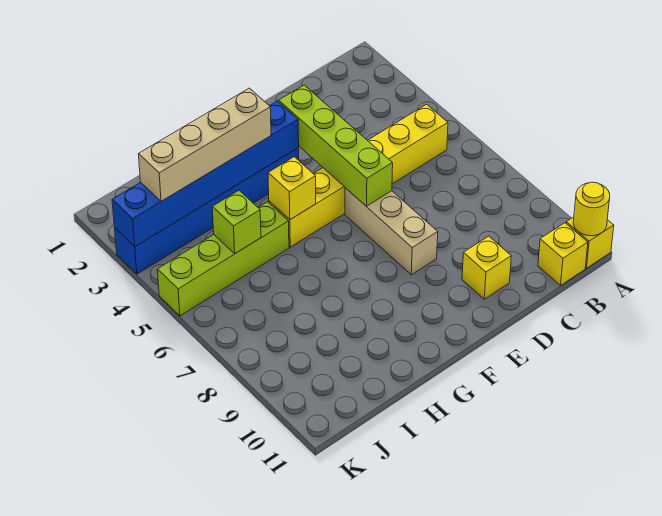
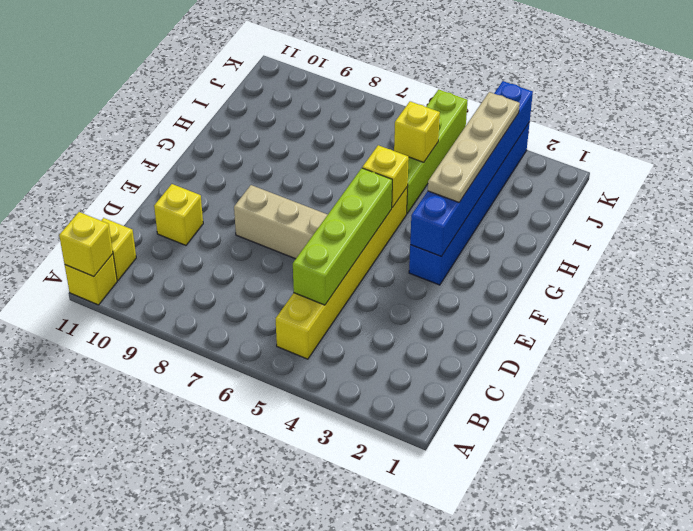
yellow round brick A11 level 2 -> yellow brick A11 level 2
lime brick E3:E6 level 2 -> lime brick C5:F5 level 2
tan brick G3:J3 level 3 -> tan plate G3:J3 level 3
lime brick I5 level 2 -> yellow brick I5 level 2

